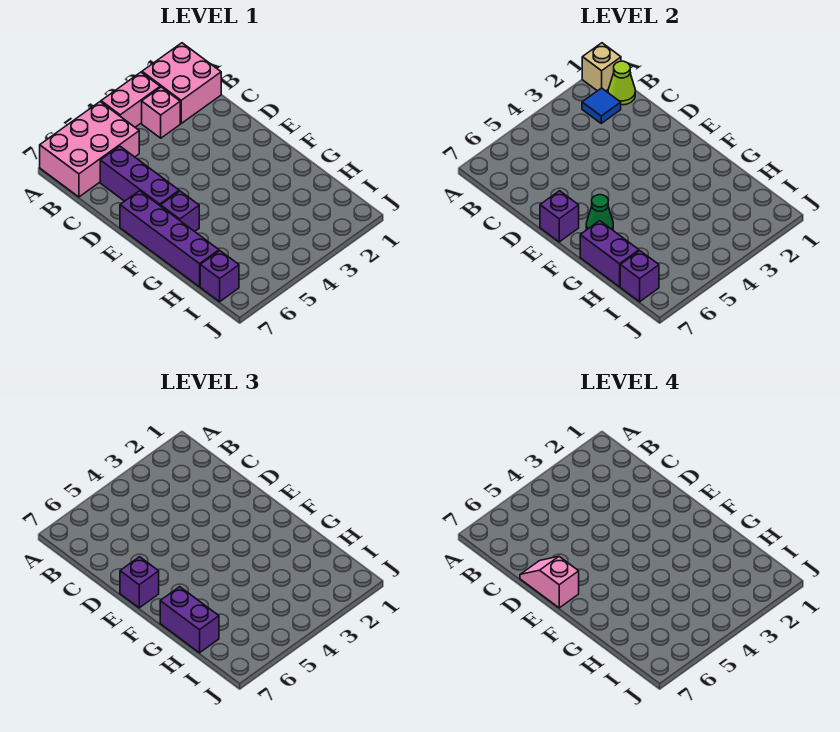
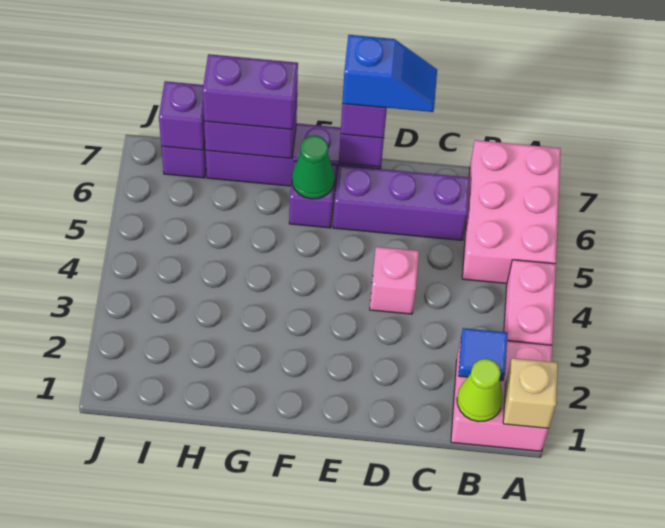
pink brick B3 level 1 -> pink brick D4 level 1
pink slope D7:E7 level 4 top E -> blue slope D7:E7 level 4 top E

